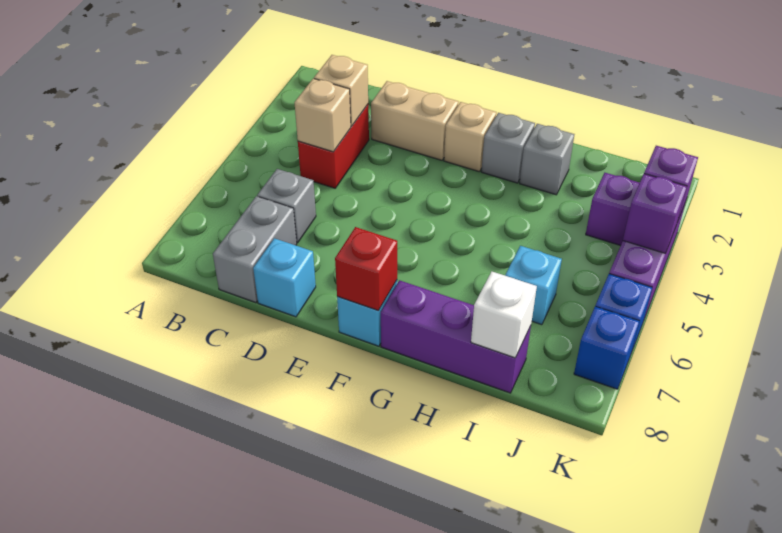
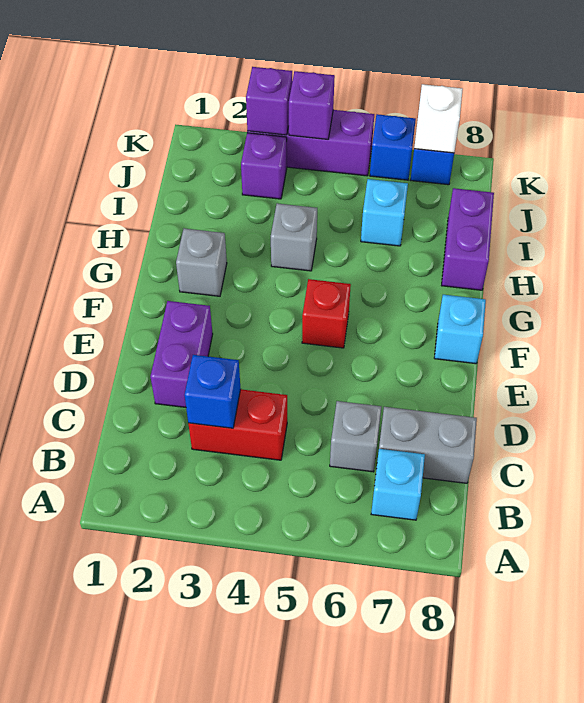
tan brick C3 level 2 -> blue brick C3 level 2
tan brick C4 level 2 -> none
tan brick D2:E2 level 1 -> purple brick D2:E2 level 1
cyan brick D8 level 1 -> cyan brick B7 level 1
tan brick F2 level 1 -> none
red brick F8 level 2 -> red brick F5 level 1
purple brick G8:I8 level 1 -> purple brick H8:I8 level 1
grey brick H2 level 1 -> grey brick H4 level 1
white brick I8 level 2 -> white brick K7 level 2

